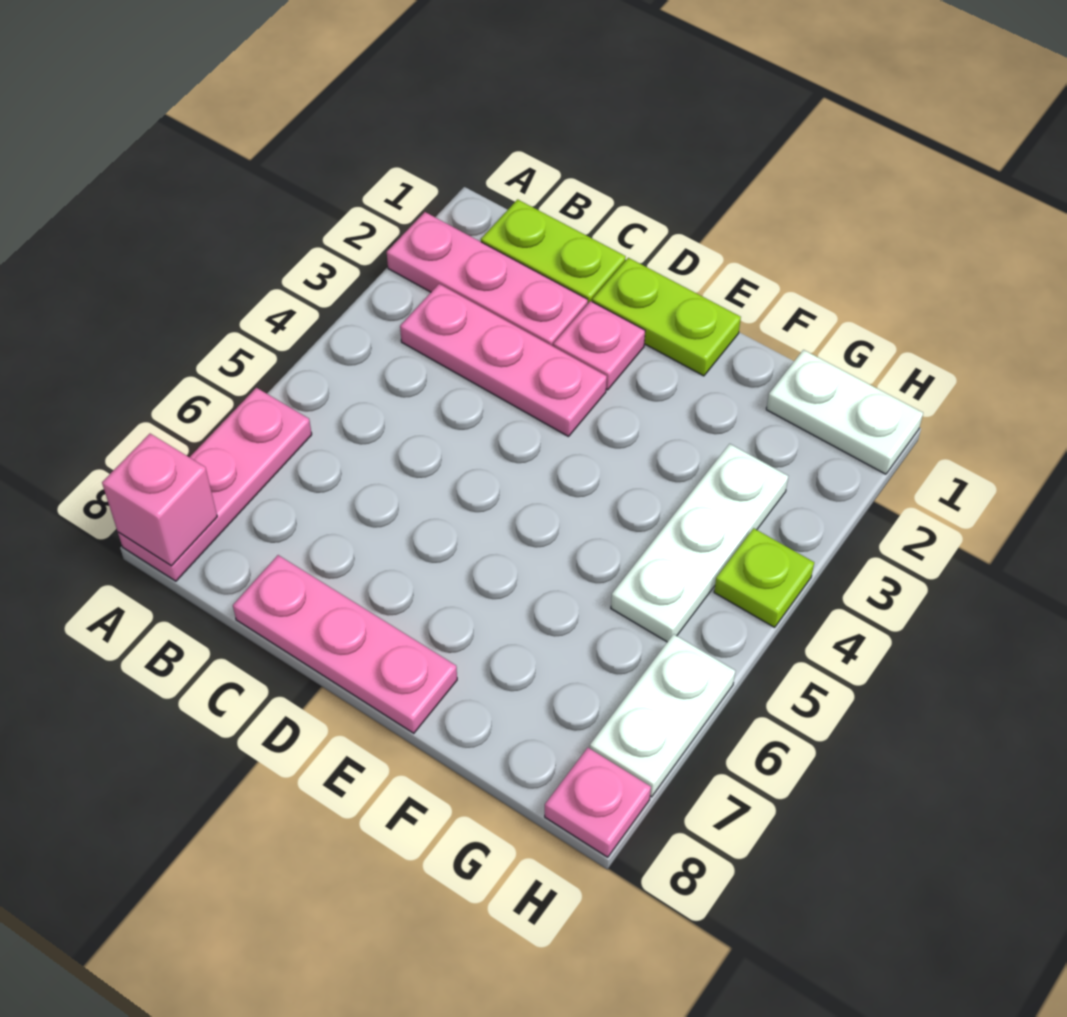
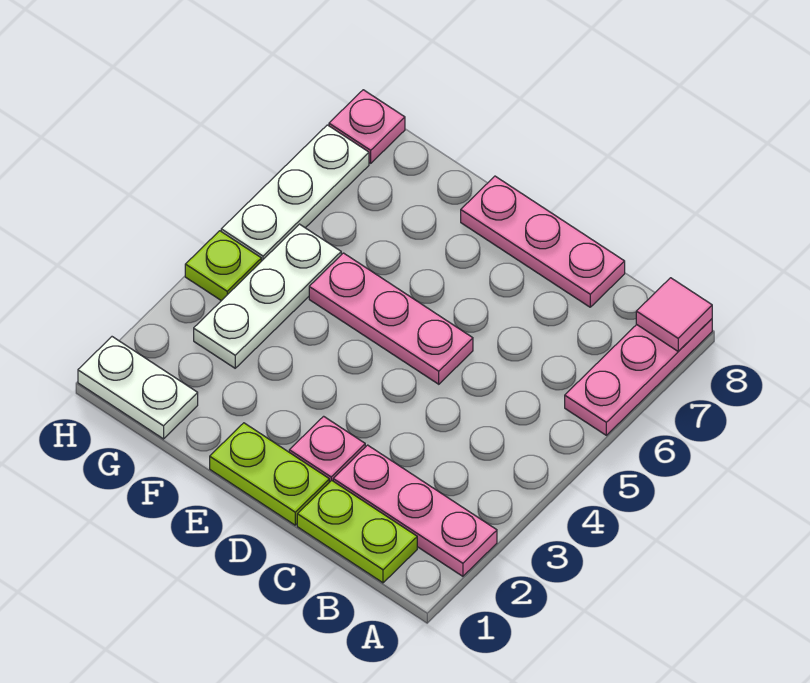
pink brick A8 level 2 -> pink tile A8 level 2
pink plate B3:D3 level 1 -> pink plate D5:F5 level 1
white plate H6:H7 level 1 -> white plate H5:H7 level 1

